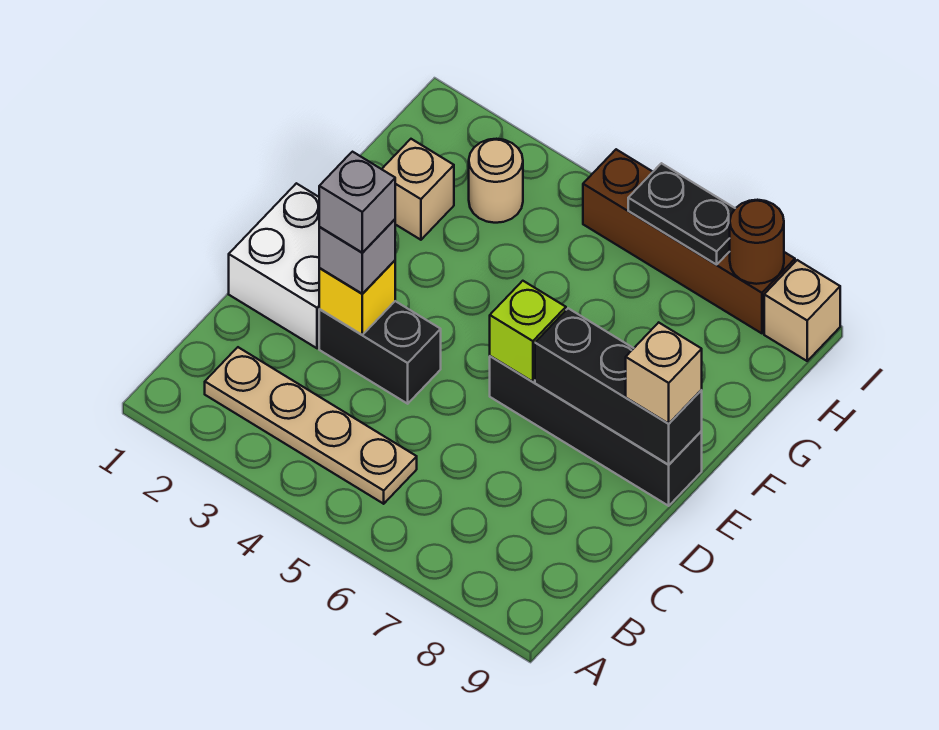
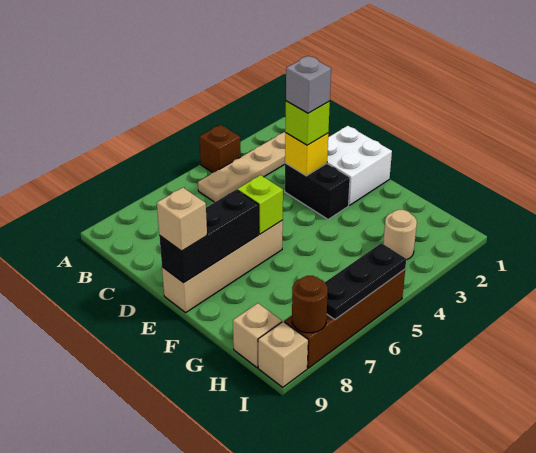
none -> brown brick A4 level 1
black brick D3:D4 level 1 -> black brick D3:E3 level 1
grey brick D3 level 3 -> lime brick D3 level 3
black brick E6:E9 level 1 -> tan brick E6:E9 level 1
tan brick G2 level 1 -> tan brick H9 level 1
black plate I6:I7 level 2 -> black plate I5:I7 level 2

